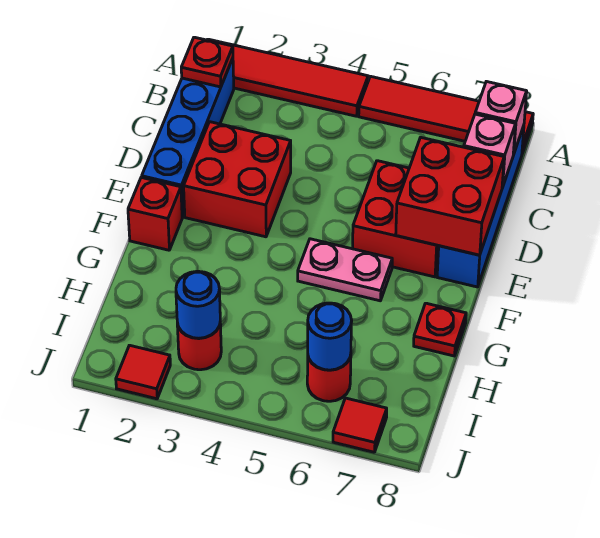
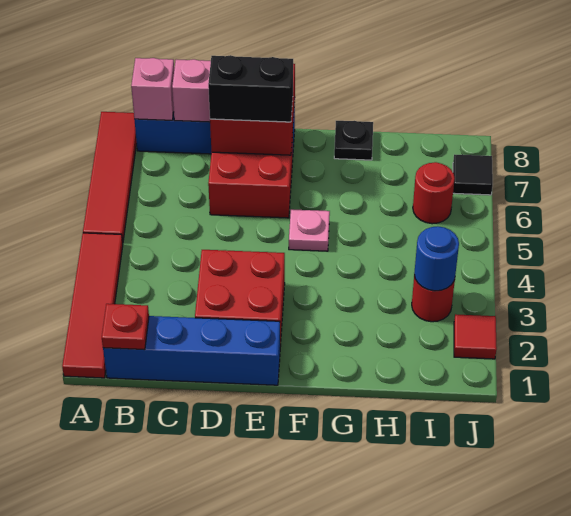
none -> black brick D7:E7 level 3
red brick F1 level 1 -> none
pink plate F5:F6 level 1 -> pink plate F5 level 1
red plate G8 level 1 -> black plate G8 level 1
blue round brick I6 level 2 -> none
red tile J7 level 1 -> black tile J7 level 1

